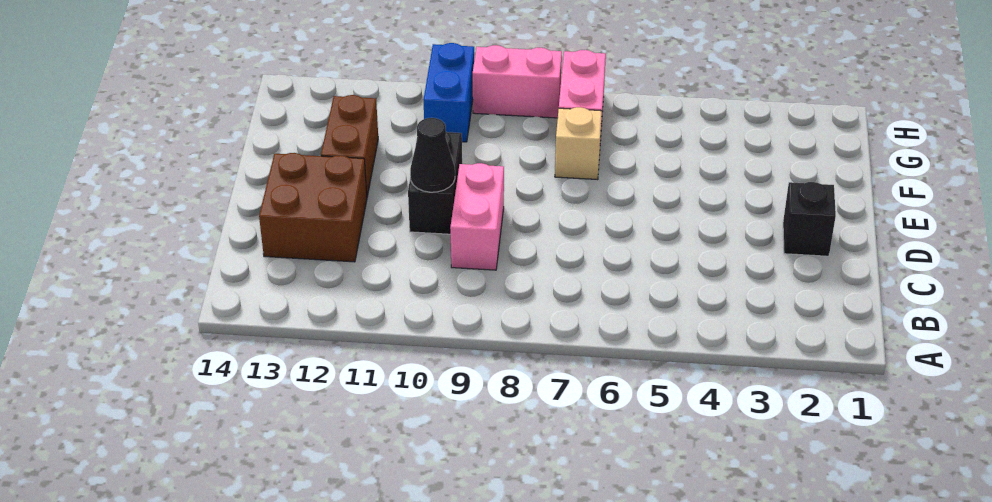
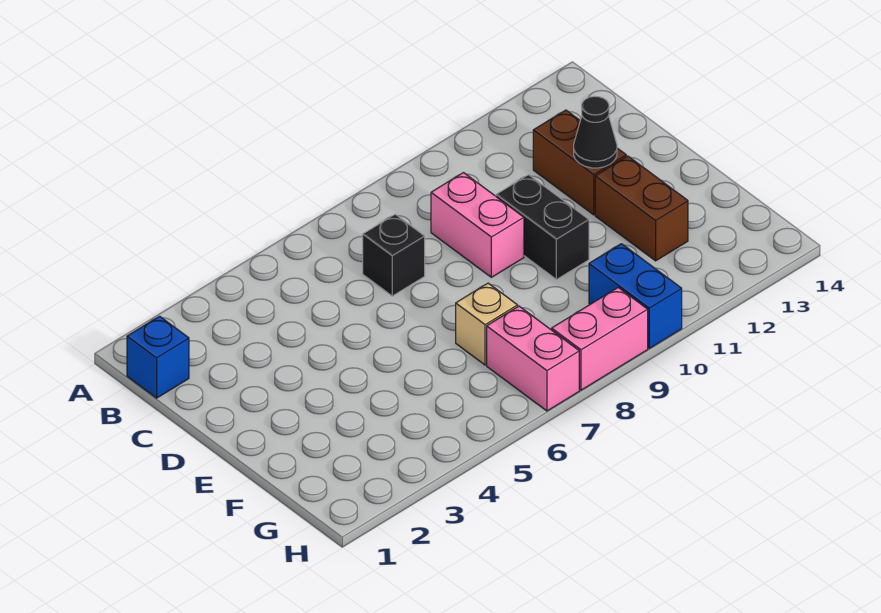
none -> blue brick B1 level 1
brown brick C12:D13 level 1 -> brown brick C12:D12 level 1
black brick D2 level 1 -> black brick C7 level 1
black cone D10 level 2 -> black cone D12 level 2

